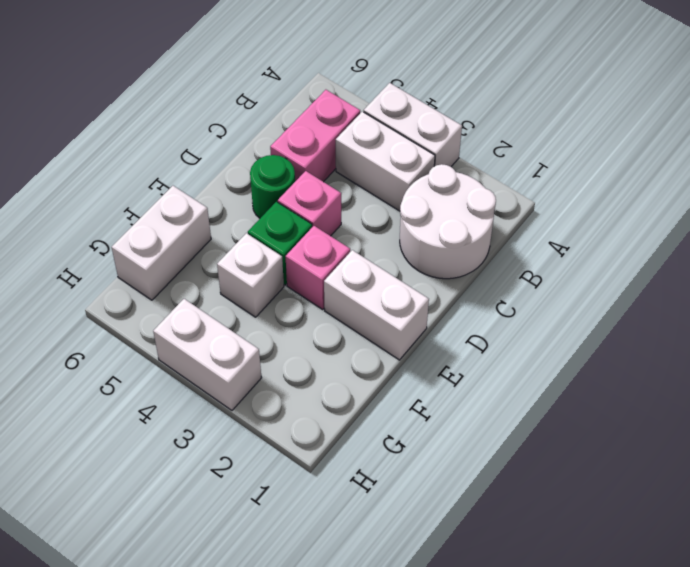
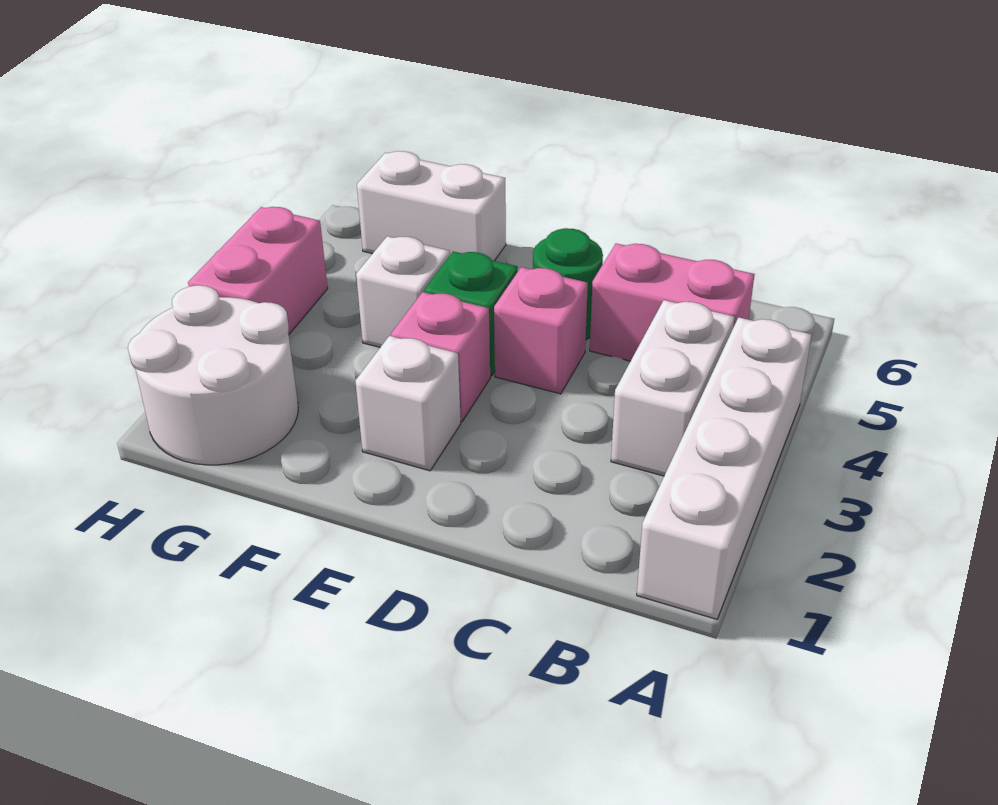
white brick A3:A4 level 1 -> white brick A1:A4 level 1
white round brick B1:C2 level 1 -> white round brick G1:H2 level 1
white brick E1:E2 level 1 -> white brick E2 level 1
white brick H3:H4 level 1 -> pink brick H3:H4 level 1

